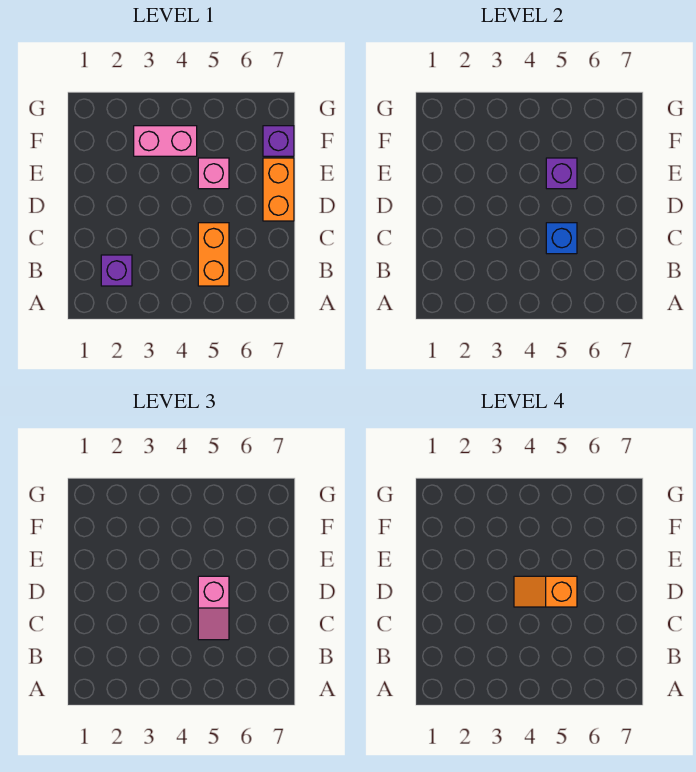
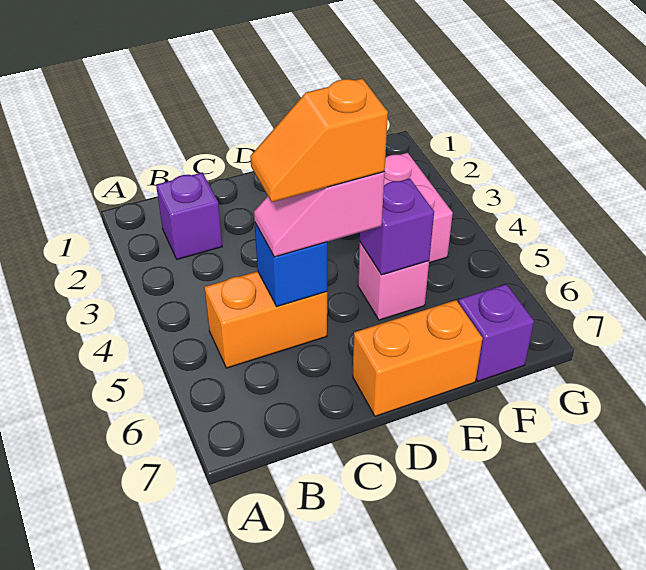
orange slope D4:D5 level 4 top 5 -> orange slope C5:D5 level 4 top D

